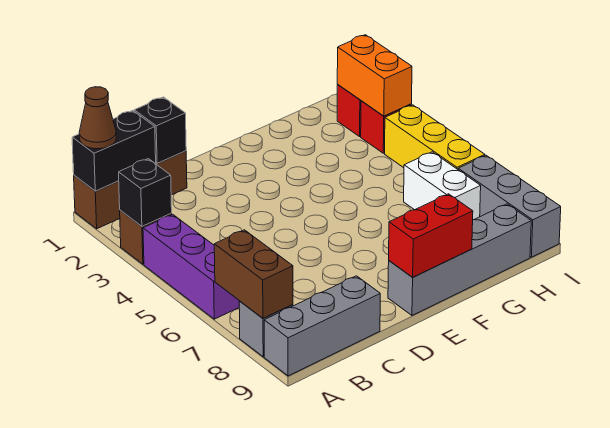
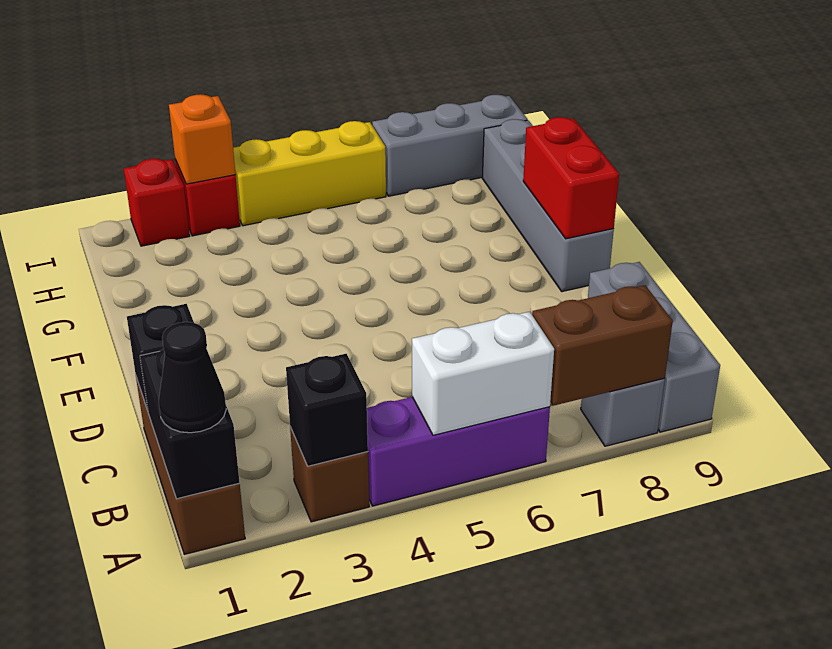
brown cone A1 level 3 -> black cone A1 level 3
white brick H6:H7 level 1 -> white brick A5:A6 level 2
orange brick I2:I3 level 2 -> orange brick I3 level 2

